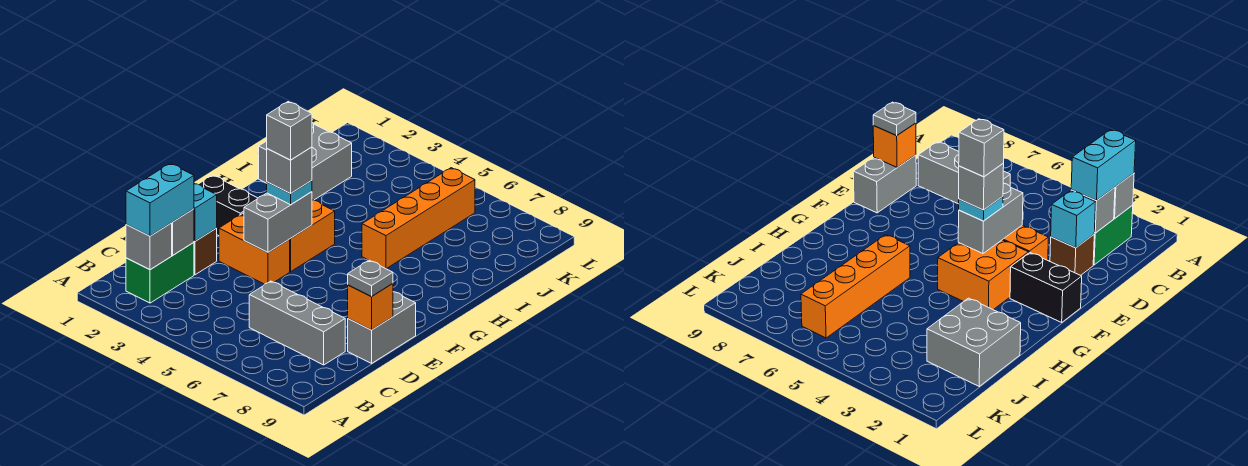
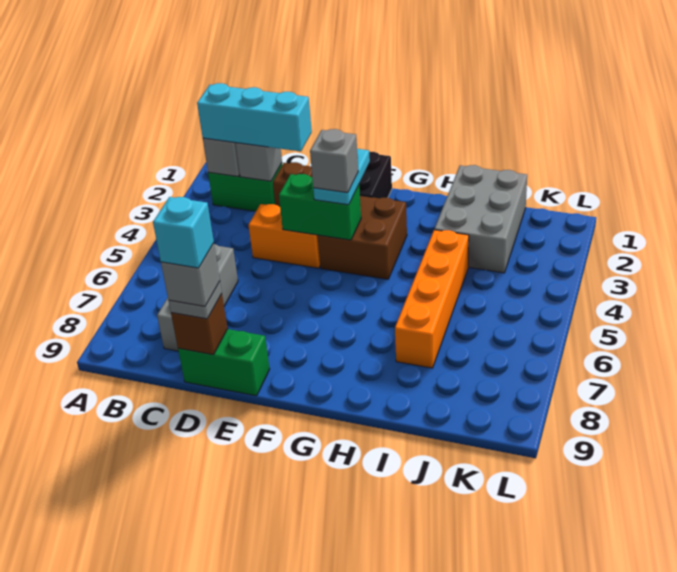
cyan brick B2:C2 level 3 -> cyan brick B2:D2 level 3
cyan brick D2 level 2 -> cyan brick D9 level 5
grey brick D9:E9 level 1 -> green brick D9:E9 level 1
orange brick D9 level 2 -> brown brick D9 level 2
orange brick E3:E4 level 1 -> orange brick D4:E4 level 1
grey brick E4:F4 level 2 -> green brick E4:F4 level 2
orange brick F3:G4 level 1 -> brown brick F3:G4 level 1
cyan plate F4 level 3 -> cyan plate F3:F4 level 3
grey brick F4 level 5 -> grey brick D9 level 4
orange brick H6:K6 level 1 -> orange brick I4:I7 level 1
grey brick I1:J2 level 1 -> grey brick I1:J3 level 1

